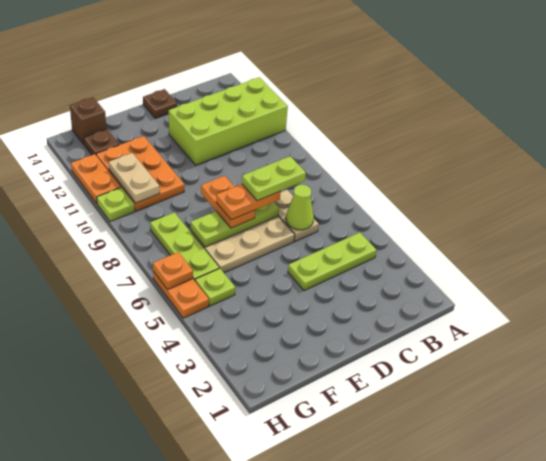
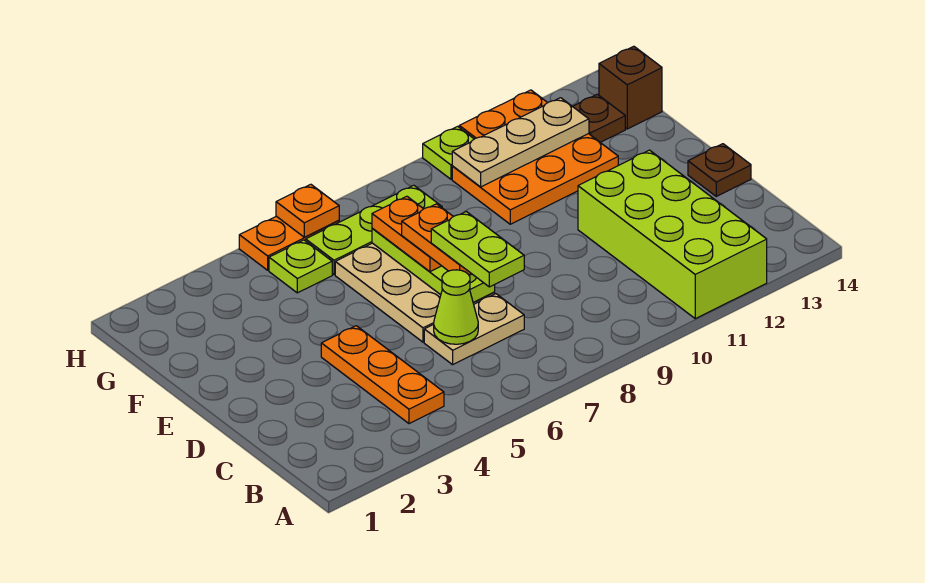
lime plate B4:D4 level 1 -> orange plate B4:D4 level 1
orange plate E7:E8 level 3 -> orange plate E7:F7 level 3
tan plate G10:G11 level 2 -> tan plate G10:G12 level 2

